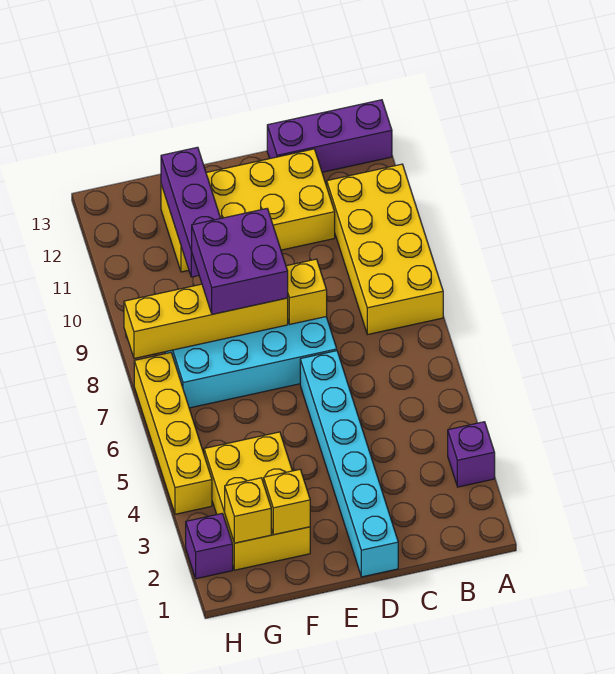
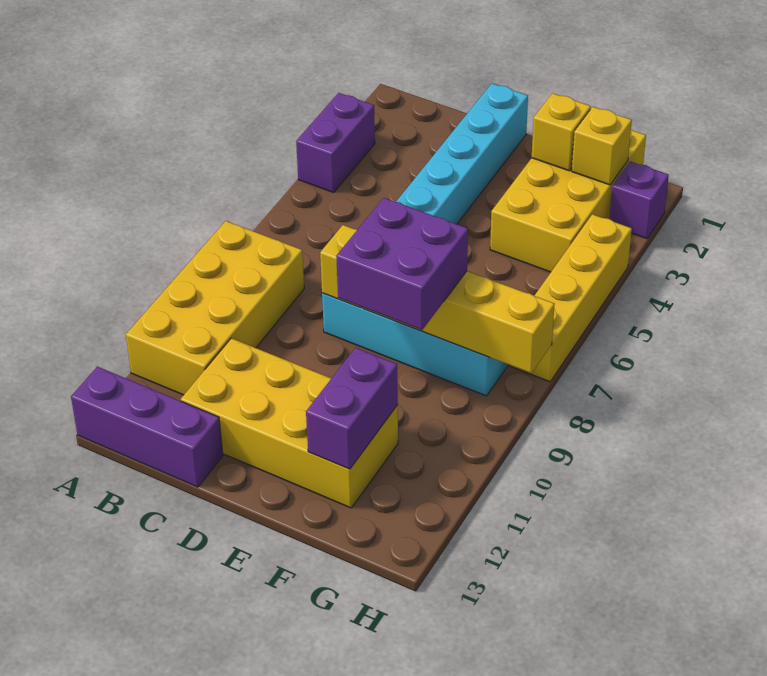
purple brick A3 level 1 -> purple brick A3:A4 level 1
yellow brick F2:G4 level 1 -> yellow brick F1:G4 level 1
purple brick F10:F12 level 2 -> purple brick F11:F12 level 2

